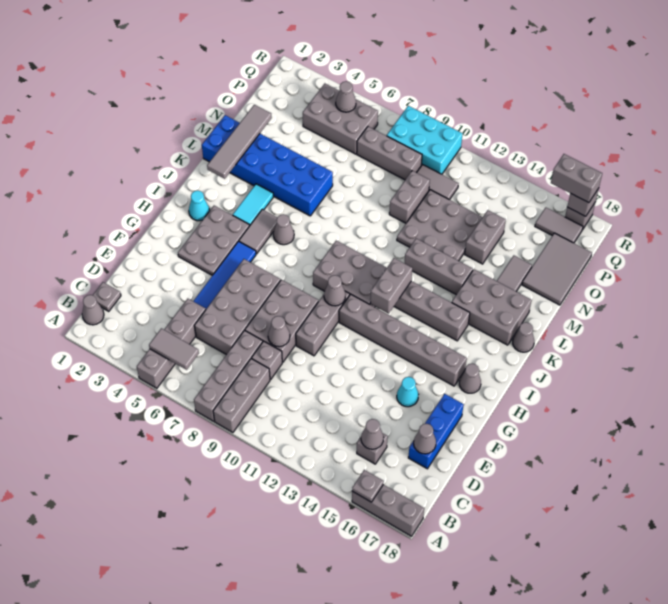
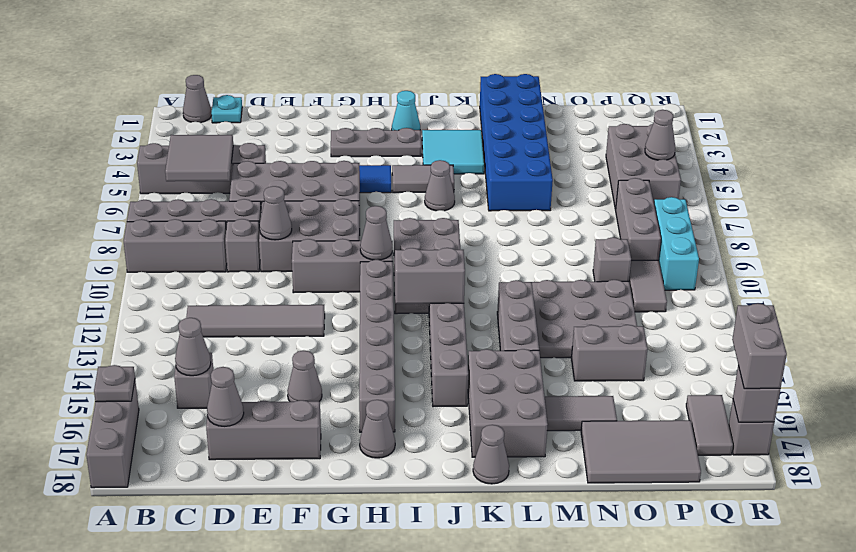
grey tile B5:B6 level 2 -> grey tile B5:C6 level 2
grey plate C1 level 1 -> cyan plate C1 level 1
blue brick D17:F17 level 1 -> grey brick D17:F17 level 1
cyan cone F15 level 1 -> grey cone F15 level 1
grey plate G3:I4 level 1 -> grey plate G3:I3 level 1
cyan tile J4:K4 level 1 -> cyan tile J3:K4 level 1
grey tile K2:N2 level 2 -> grey tile C12:F12 level 1
grey brick N10:O10 level 1 -> grey brick O10 level 1
cyan brick Q8:R10 level 1 -> cyan brick Q8:Q10 level 1

